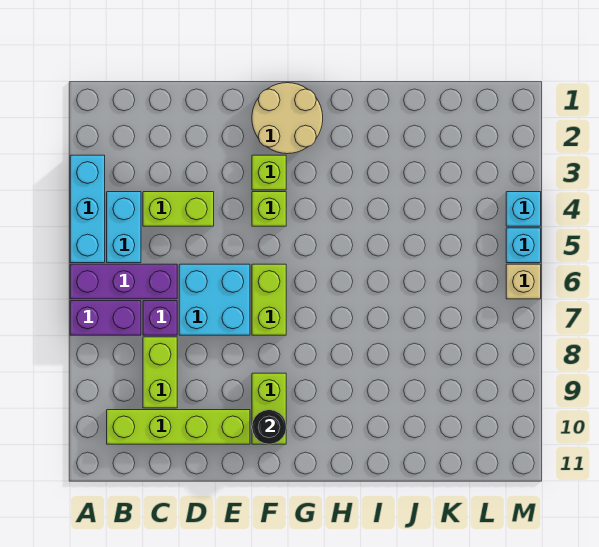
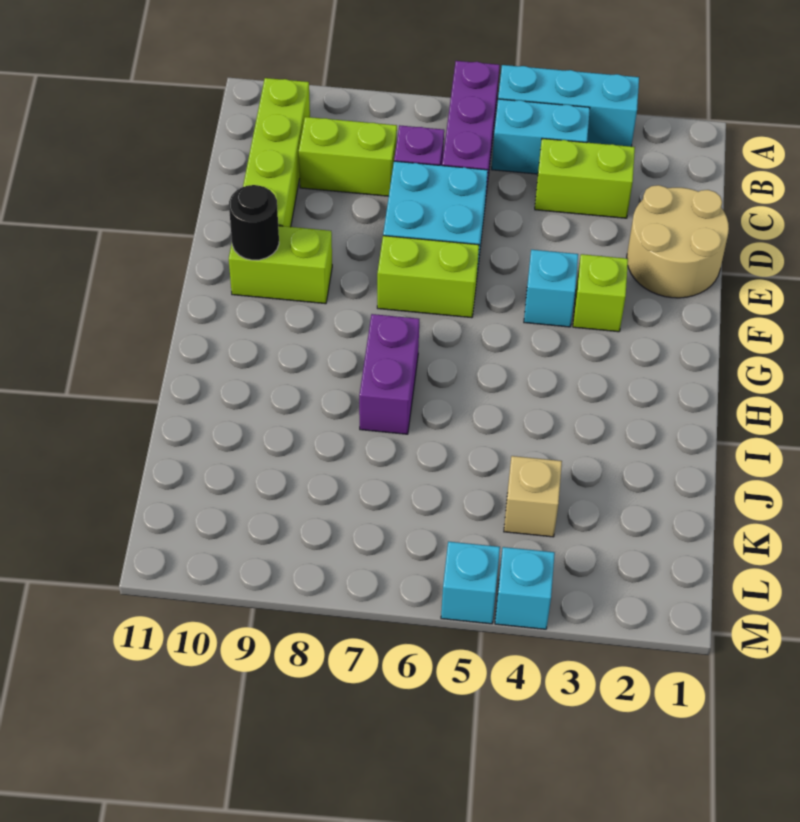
purple brick A7:B7 level 1 -> purple brick H7:I7 level 1
lime brick C4:D4 level 1 -> lime brick C3:C4 level 1
tan round brick F1:G2 level 1 -> tan round brick D1:E2 level 1
lime brick F4 level 1 -> cyan brick F4 level 1
tan brick M6 level 1 -> tan brick K4 level 1

